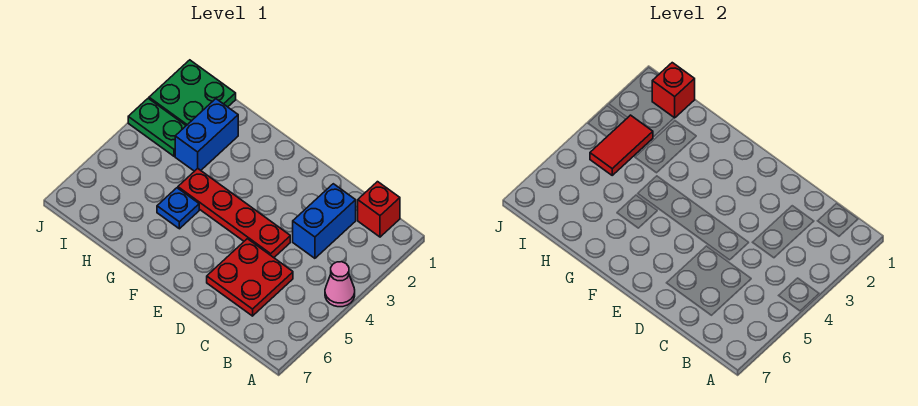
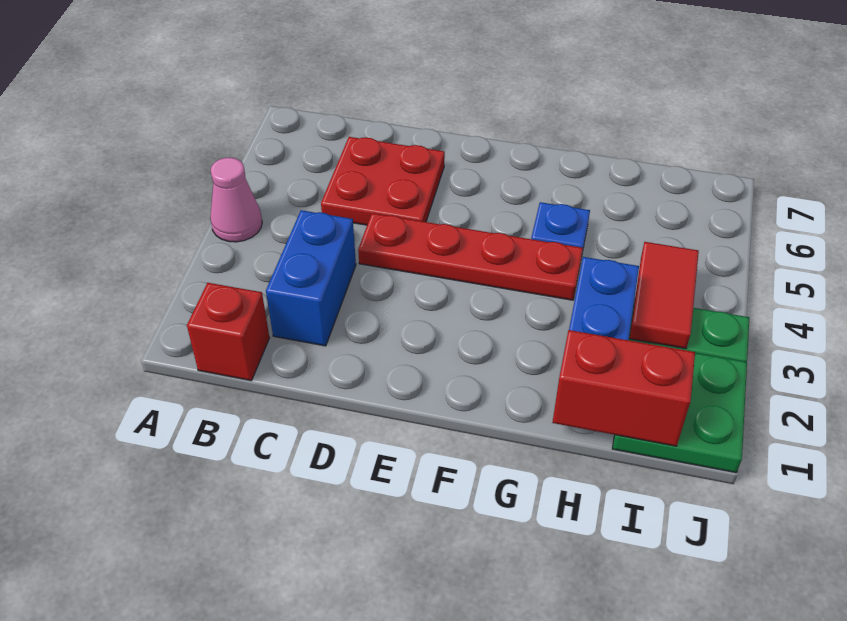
red brick I1 level 2 -> red brick H1:I1 level 2

